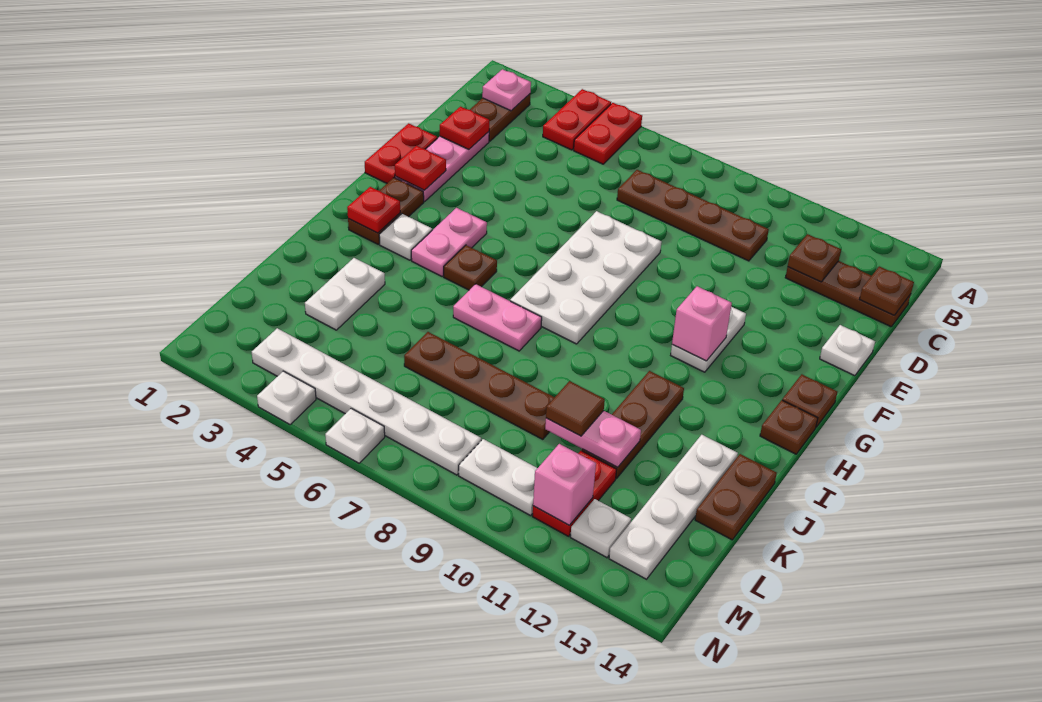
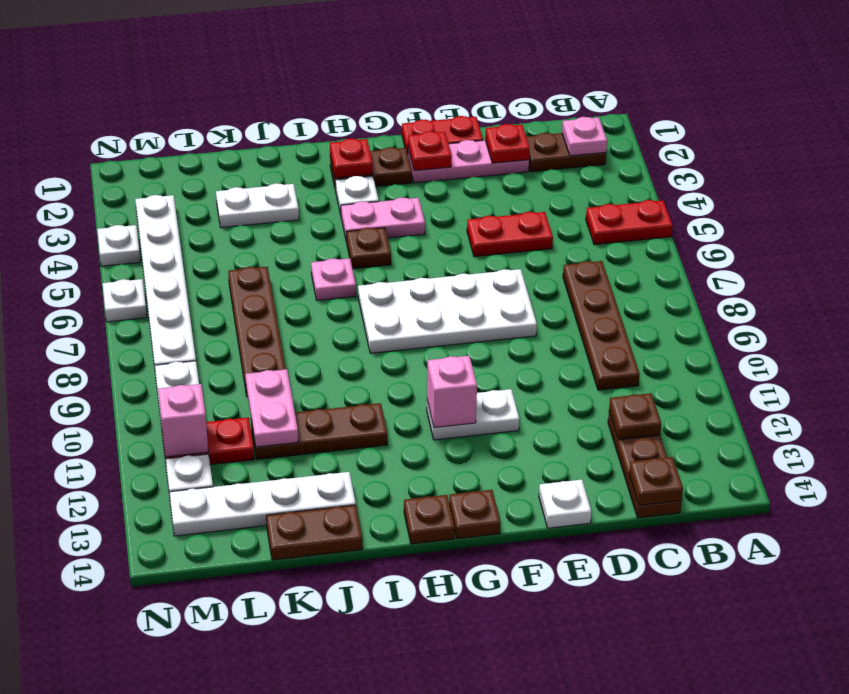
red plate A4:B4 level 1 -> red plate D5:E5 level 1
pink plate I6:I7 level 1 -> pink plate I6 level 1
brown tile K10 level 3 -> none

